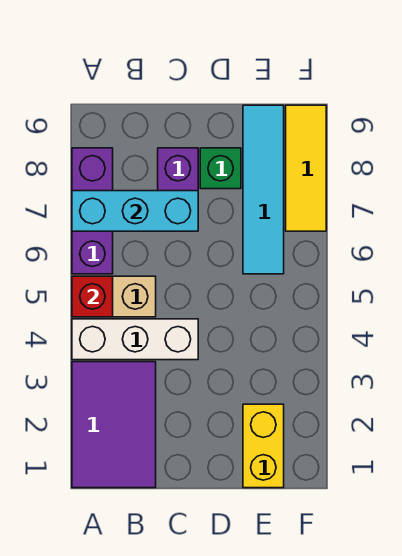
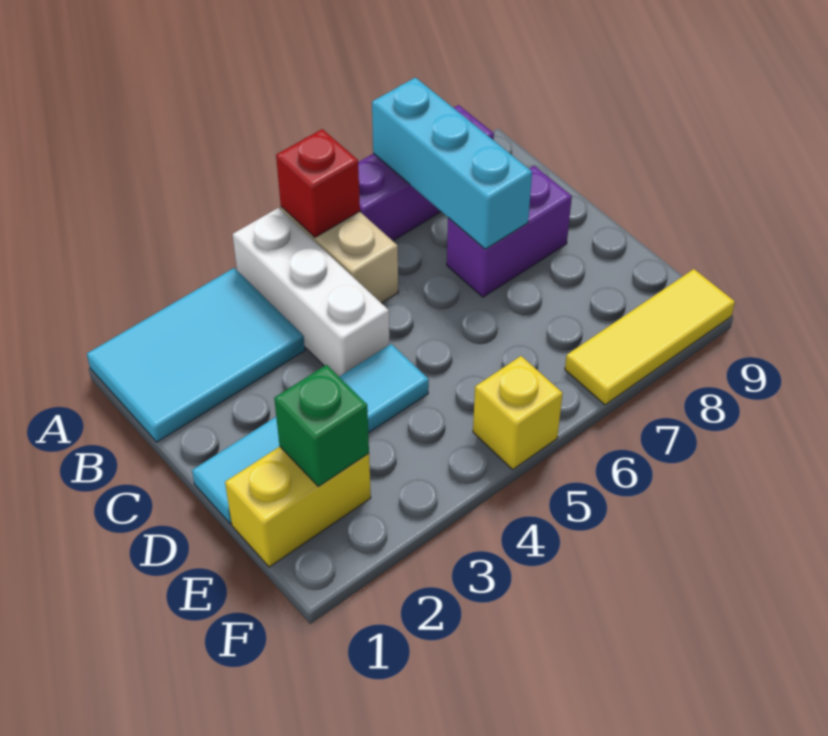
purple tile A1:B3 level 1 -> cyan tile A1:B3 level 1
green brick D8 level 1 -> green brick E2 level 2
cyan tile E6:E9 level 1 -> cyan tile D1:D4 level 1
none -> yellow brick F5 level 1

